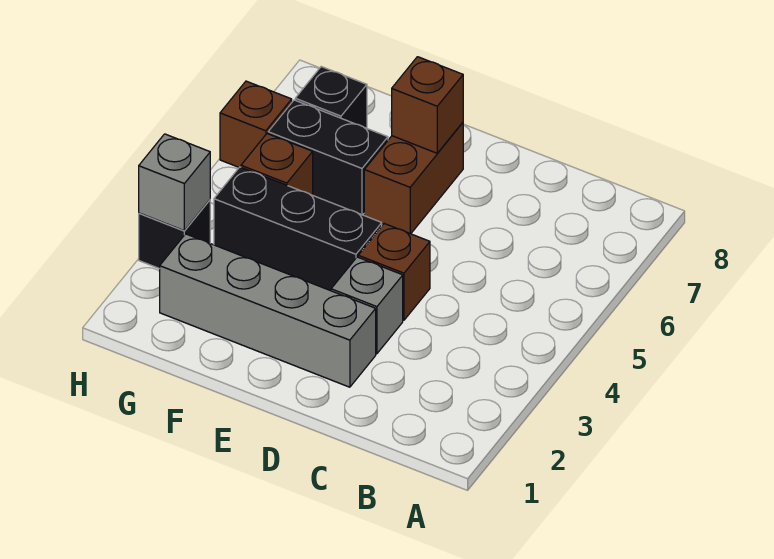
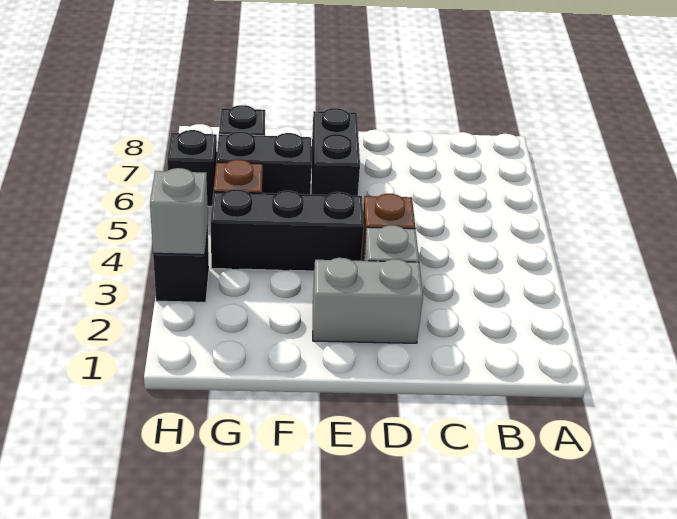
grey brick D2:G2 level 1 -> grey brick D2:E2 level 1
brown brick E6:E7 level 1 -> black brick E6:E7 level 1
brown brick E7 level 2 -> none
brown brick H6 level 1 -> black brick H6 level 1

